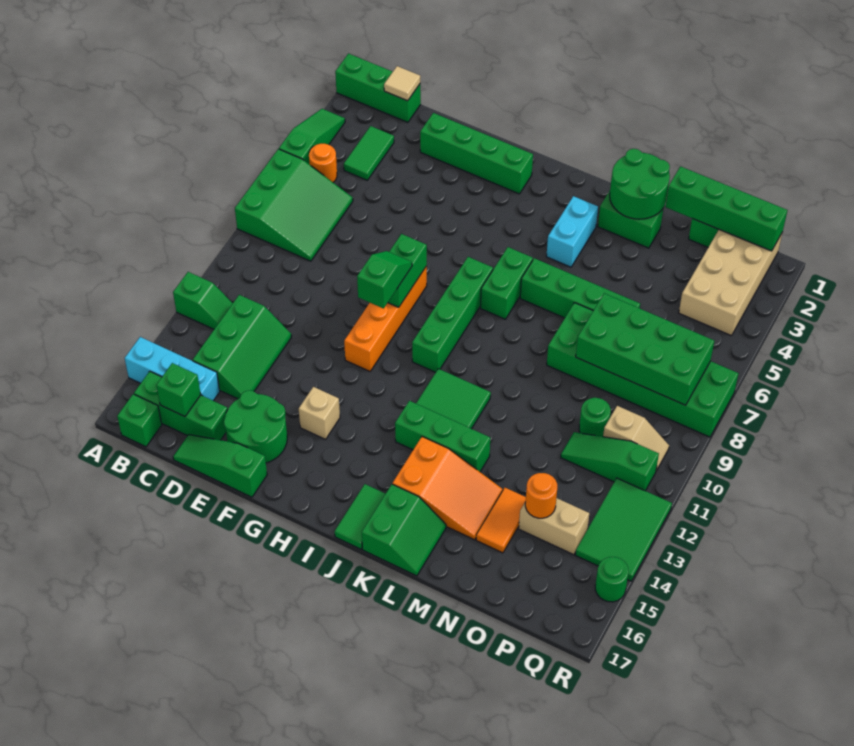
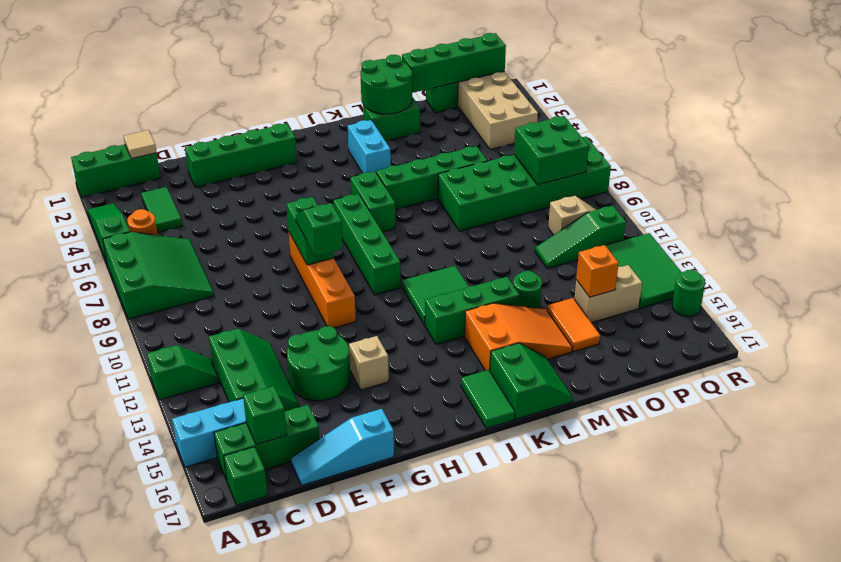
green slope D17:F17 level 1 top F -> cyan slope D17:F17 level 1 top F
green round brick E15:F16 level 1 -> green round brick E13:F14 level 1
green brick N7:Q8 level 2 -> green brick P7:Q8 level 2
green round brick O10 level 1 -> green round brick M13 level 1
orange round brick O14 level 2 -> orange brick O14 level 2

